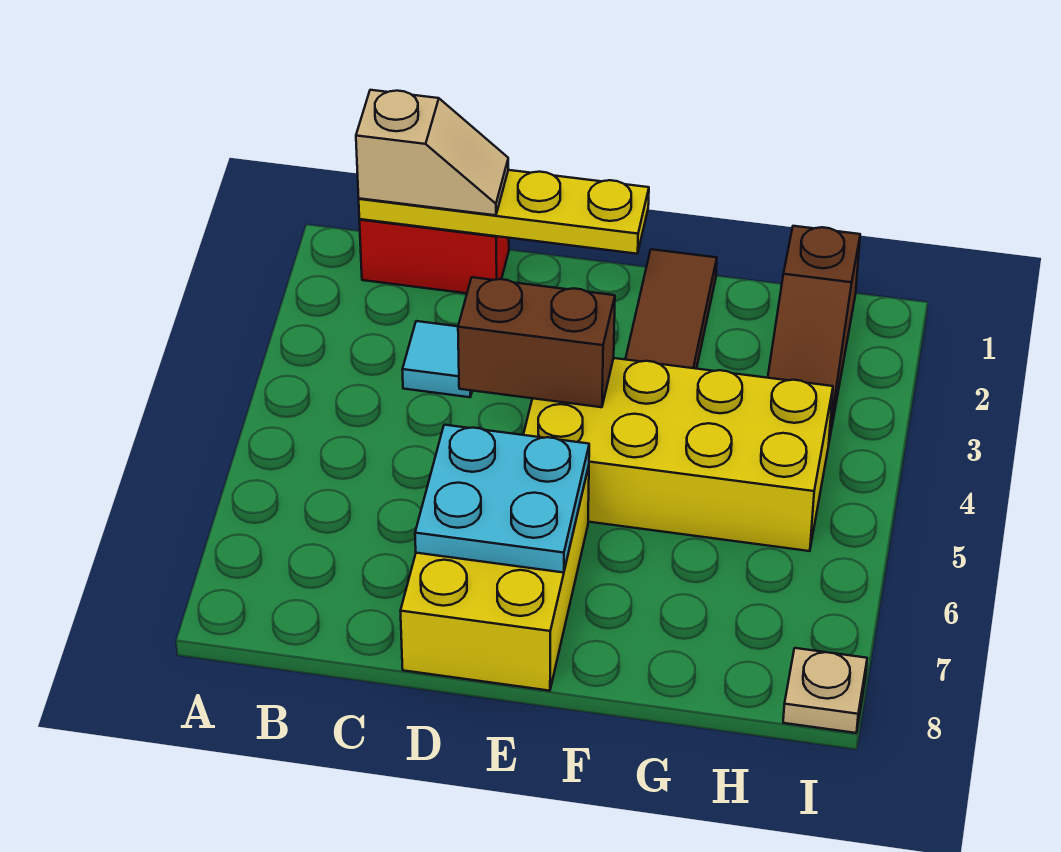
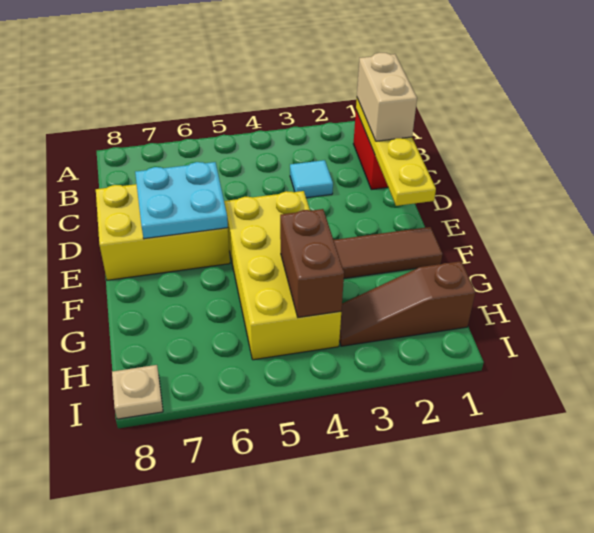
tan slope B1:C1 level 3 top B -> tan brick B1:C1 level 3
brown brick D4:E4 level 2 -> brown brick G4:H4 level 2

